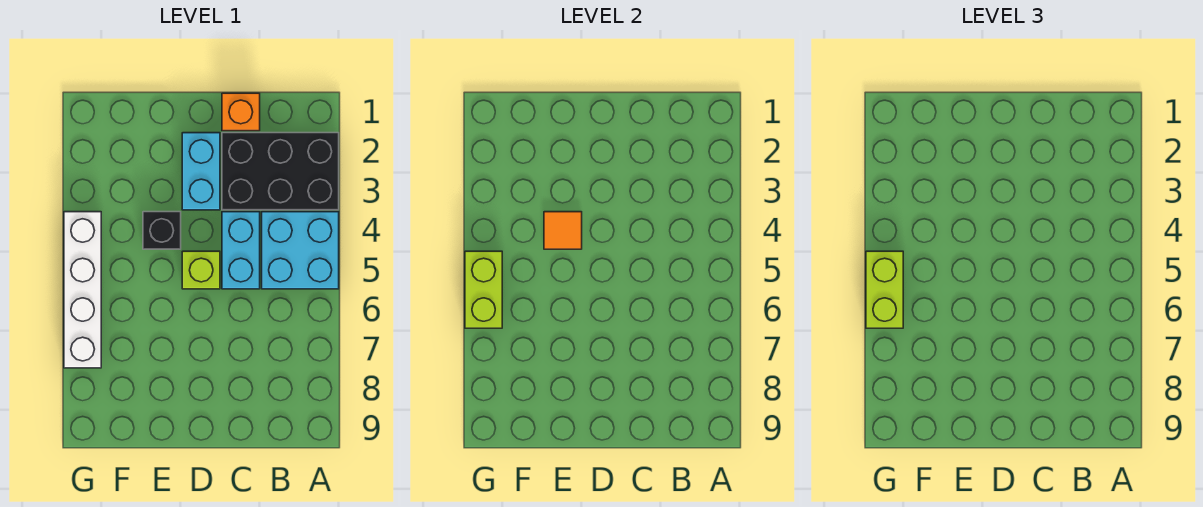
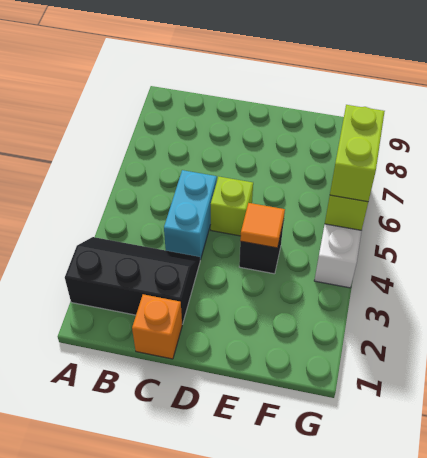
black brick A2:C3 level 1 -> black slope A2:C3 level 1 top 2
cyan brick A4:B5 level 1 -> none
cyan brick D2:D3 level 1 -> none

